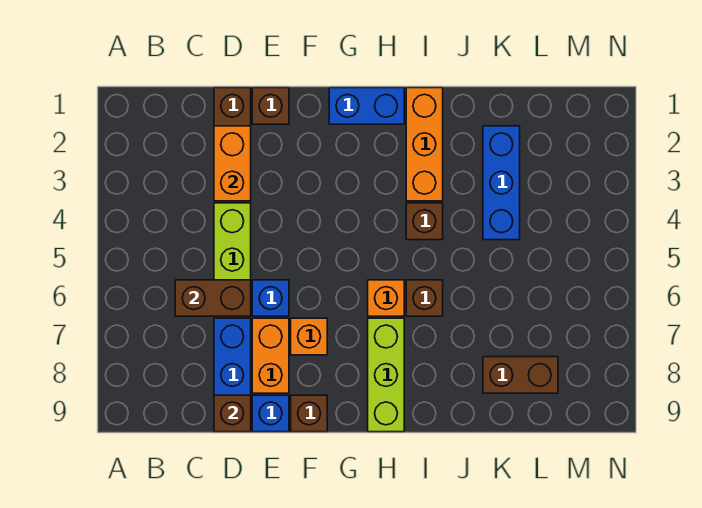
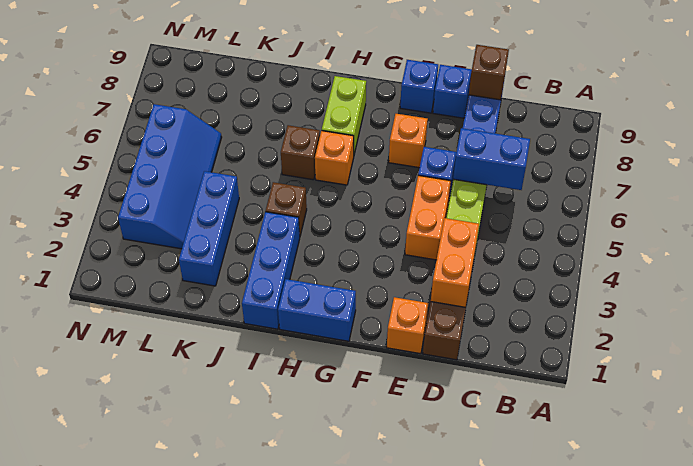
brown brick C6:D6 level 2 -> blue brick C6:D6 level 2
brown brick E1 level 1 -> orange brick E1 level 1
orange brick E7:E8 level 1 -> orange brick E4:E5 level 1
brown brick F9 level 1 -> blue brick F9 level 1
lime brick H7:H9 level 1 -> lime brick H7:H8 level 1
orange brick I1:I3 level 1 -> blue brick I1:I3 level 1
brown brick K8:L8 level 1 -> none
none -> blue slope L3:M6 level 1 top M

